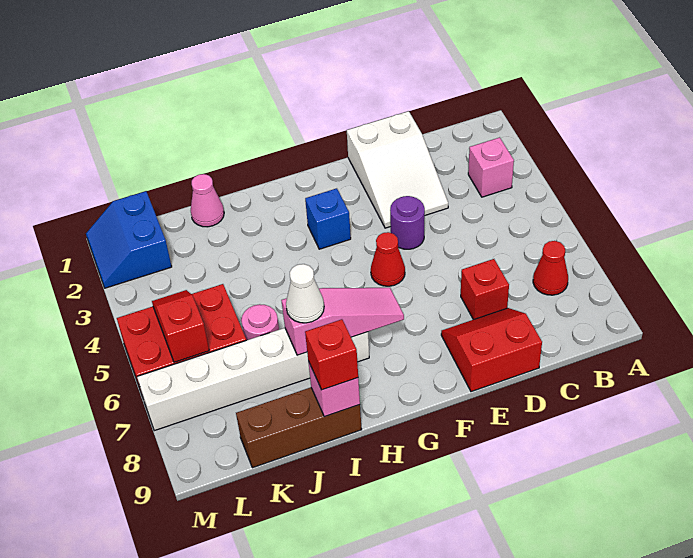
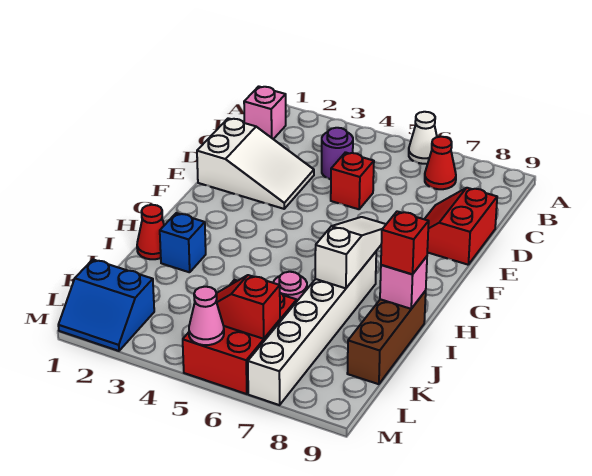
pink brick B3 level 1 -> pink brick B1 level 1
red brick D7 level 1 -> red brick D5 level 1
purple round brick E4 level 1 -> purple round brick C4 level 1
red cone F5 level 1 -> red cone I1 level 1
blue brick G3 level 1 -> blue brick I2 level 1
pink slope G7:I7 level 2 top I -> white slope G7:I7 level 2 top I
white cone I7 level 3 -> white cone A6 level 1
pink cone J1 level 1 -> pink cone M5 level 2

